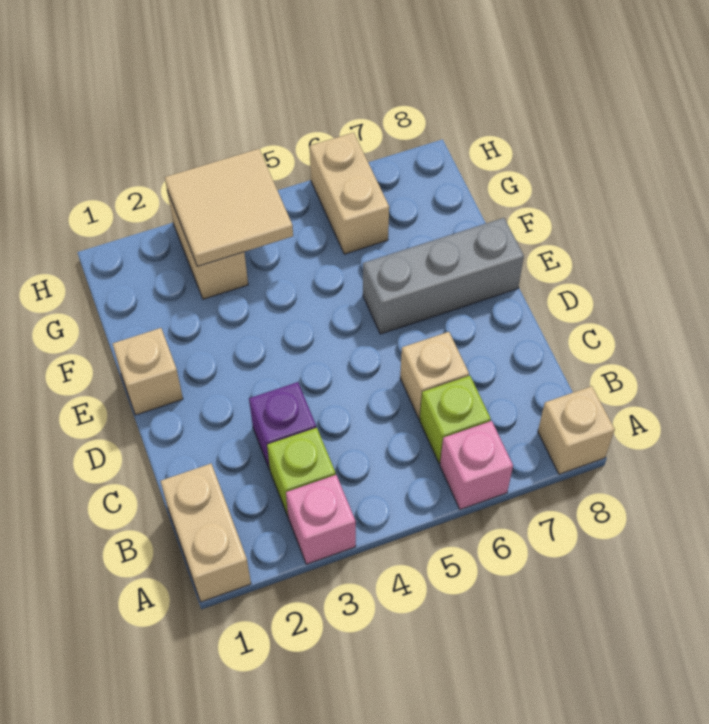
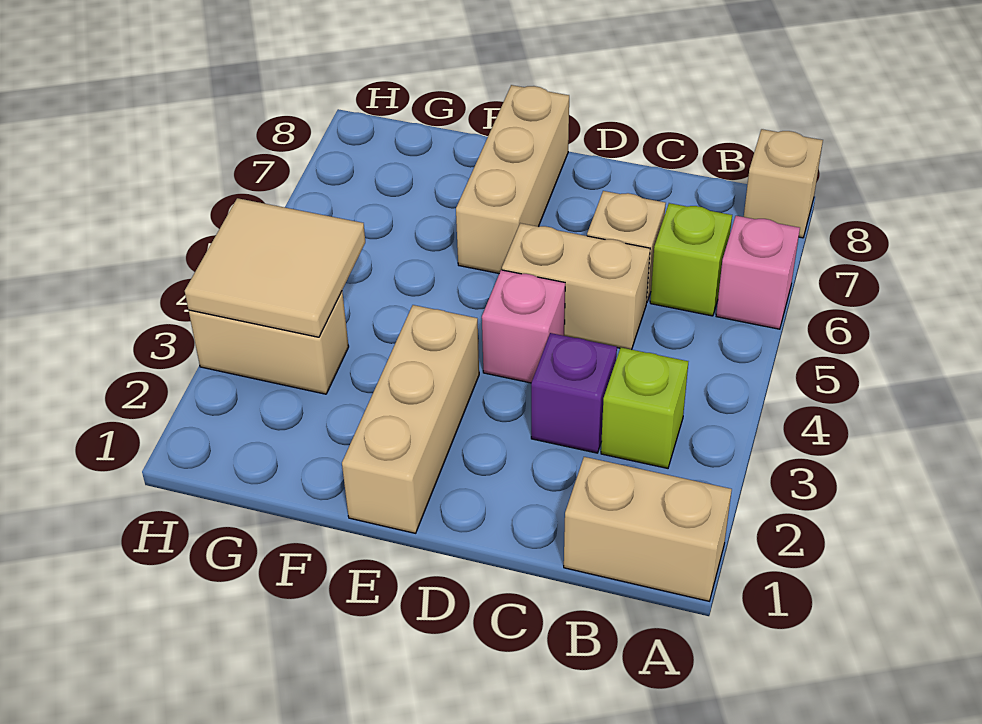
pink brick A3 level 1 -> pink brick D4 level 1
tan brick E1 level 1 -> tan brick E1:E3 level 1
grey brick E6:E8 level 1 -> tan brick E6:E8 level 1
tan brick G6:H6 level 1 -> tan brick C5:D5 level 1

